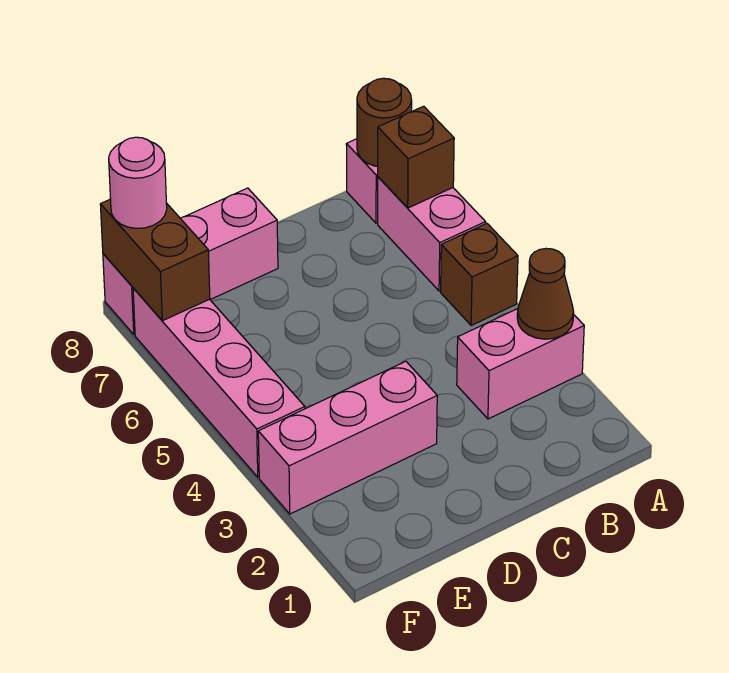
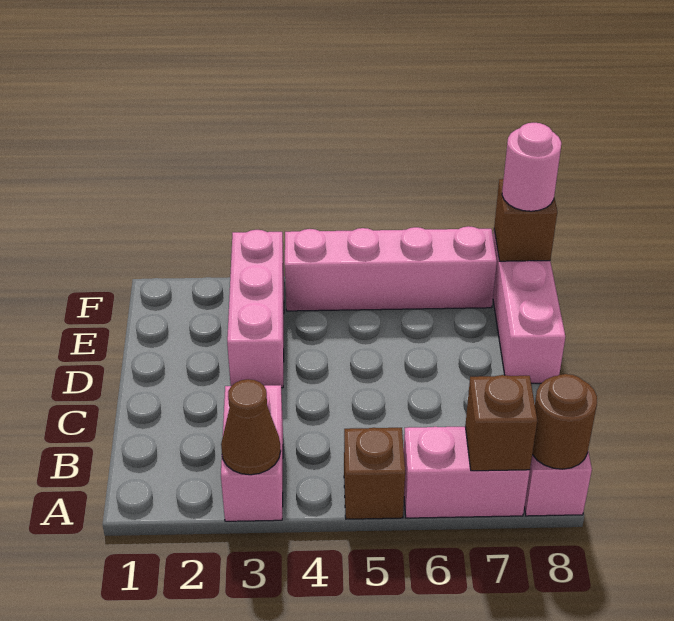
brown brick F7:F8 level 2 -> brown brick F8 level 2

